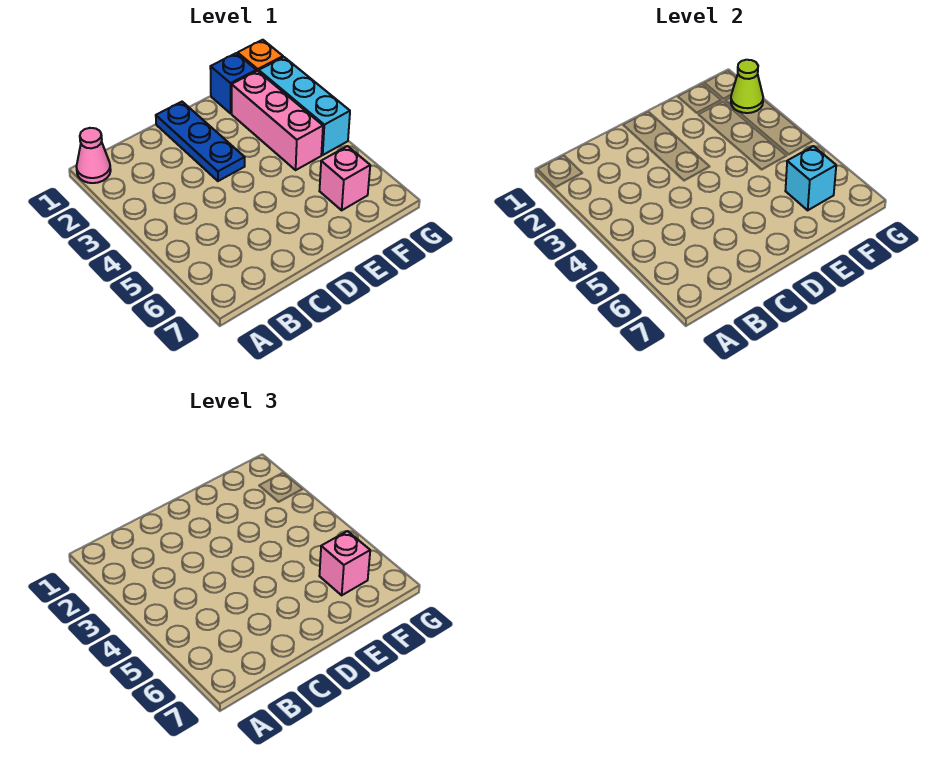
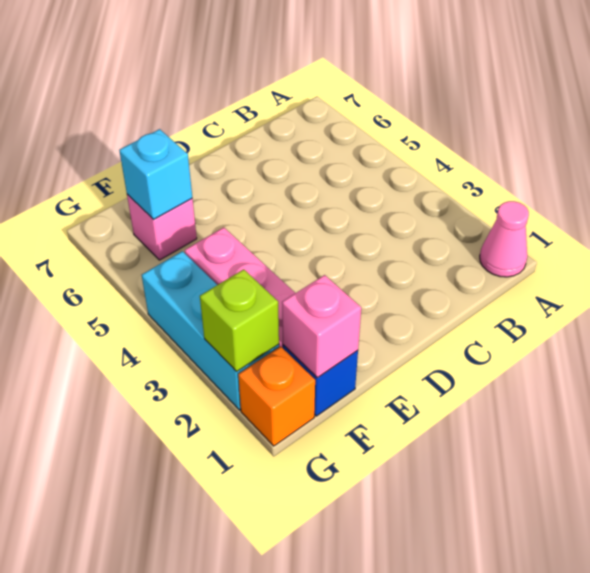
blue plate D1:D3 level 1 -> none
pink brick F6 level 3 -> pink brick F1 level 2
lime cone G2 level 2 -> lime brick G2 level 2

